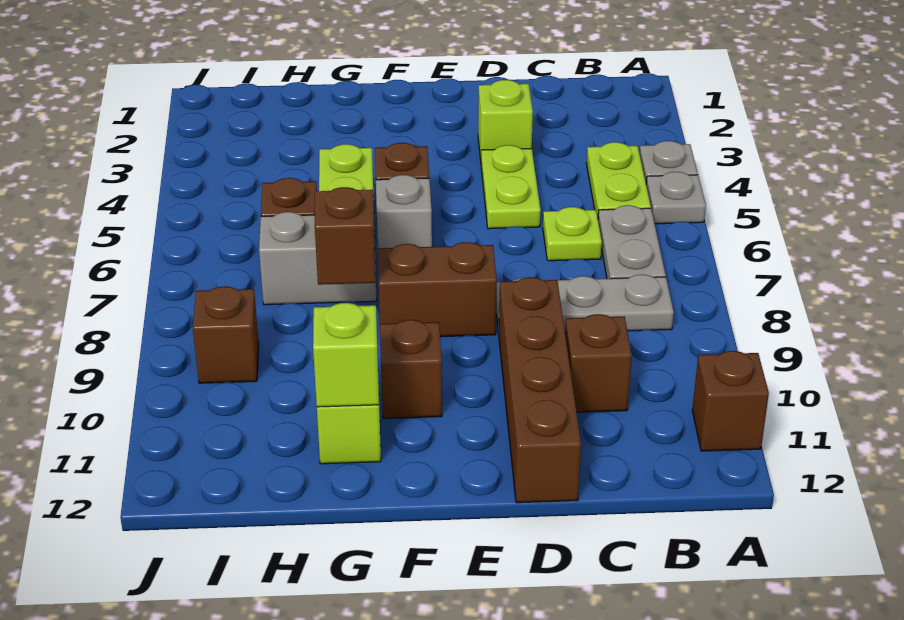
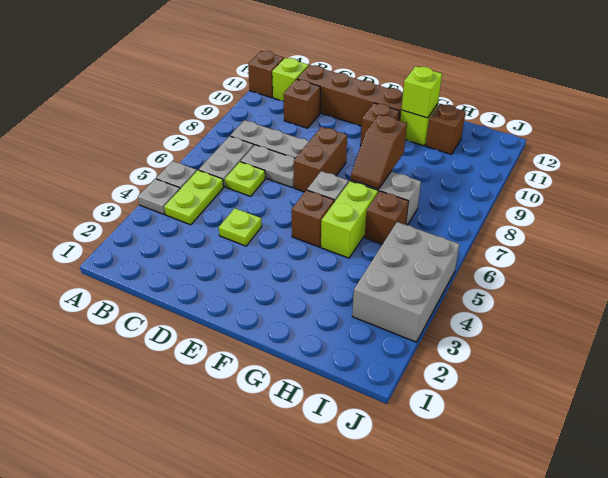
none -> grey plate C7:D7 level 1
lime brick D3 level 1 -> lime brick B11 level 1
lime plate D4:D5 level 1 -> lime plate D4 level 1
brown brick D9:D12 level 1 -> brown brick C11:F11 level 1
brown brick E8:F8 level 1 -> brown brick E7:E8 level 1
none -> grey brick I3:J5 level 1
brown brick I9 level 1 -> brown brick H11 level 1

